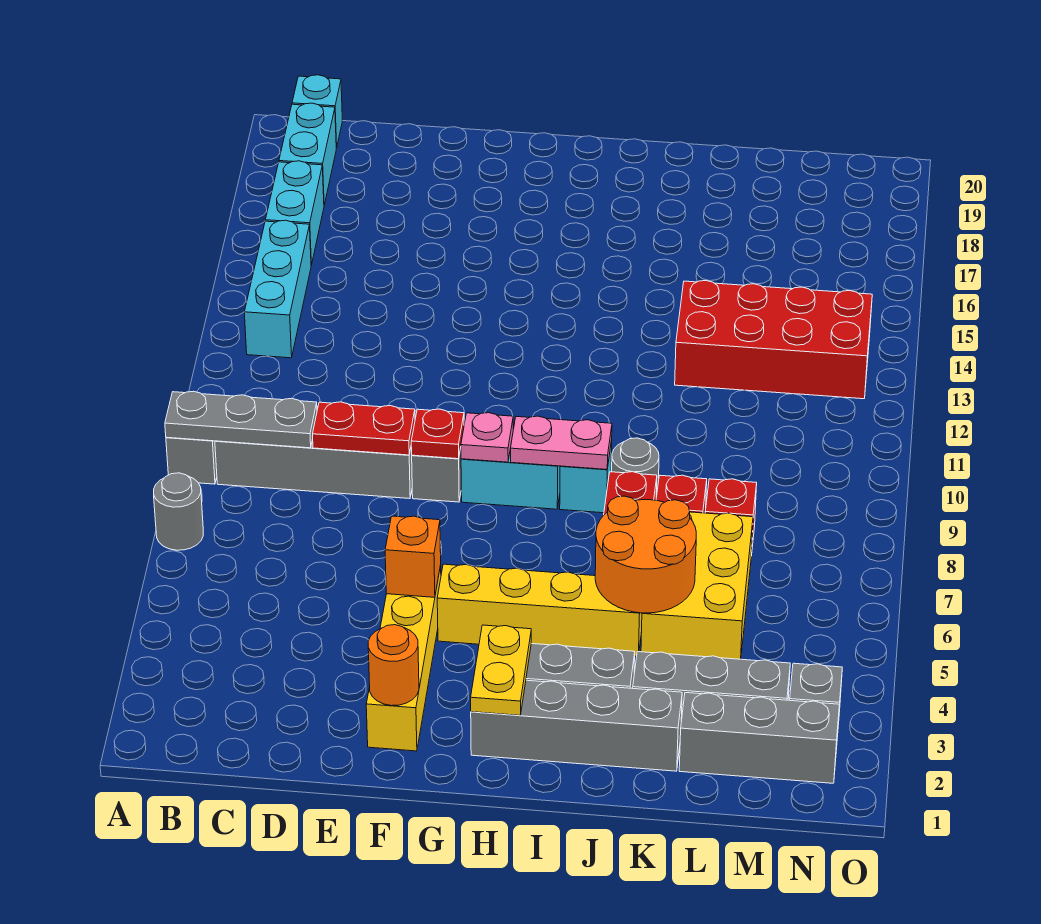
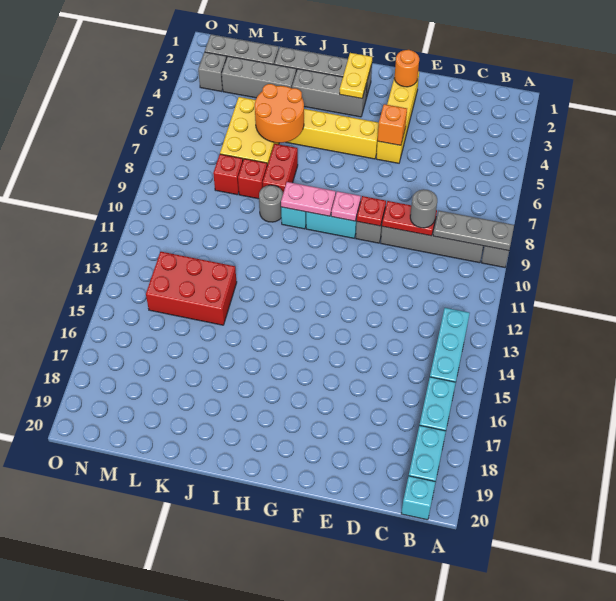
grey round brick A7 level 1 -> grey round brick D9 level 3
red brick K13:N14 level 1 -> red brick K13:M14 level 1

